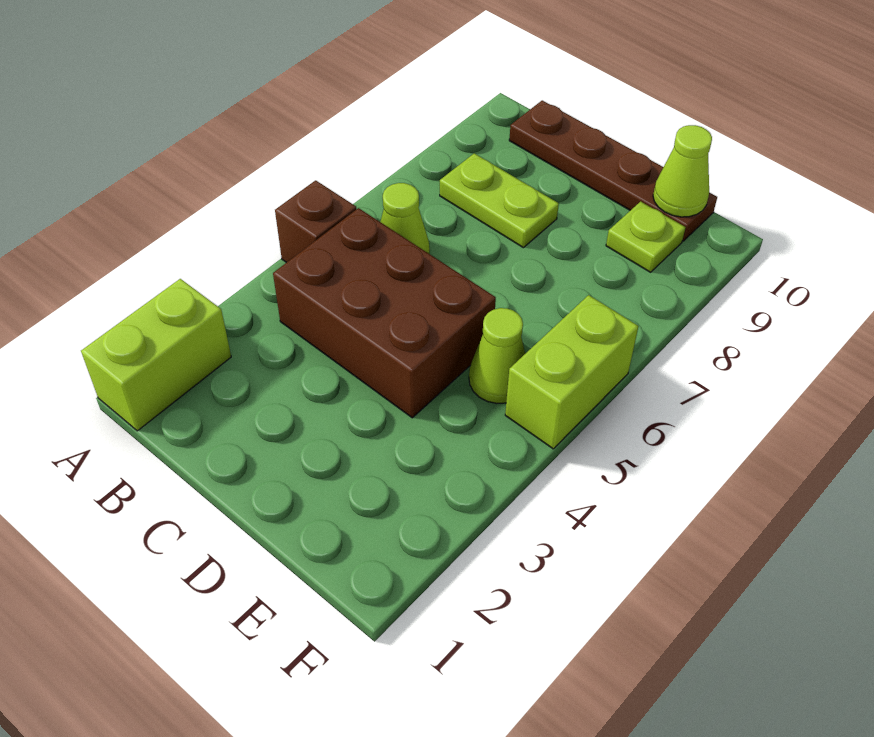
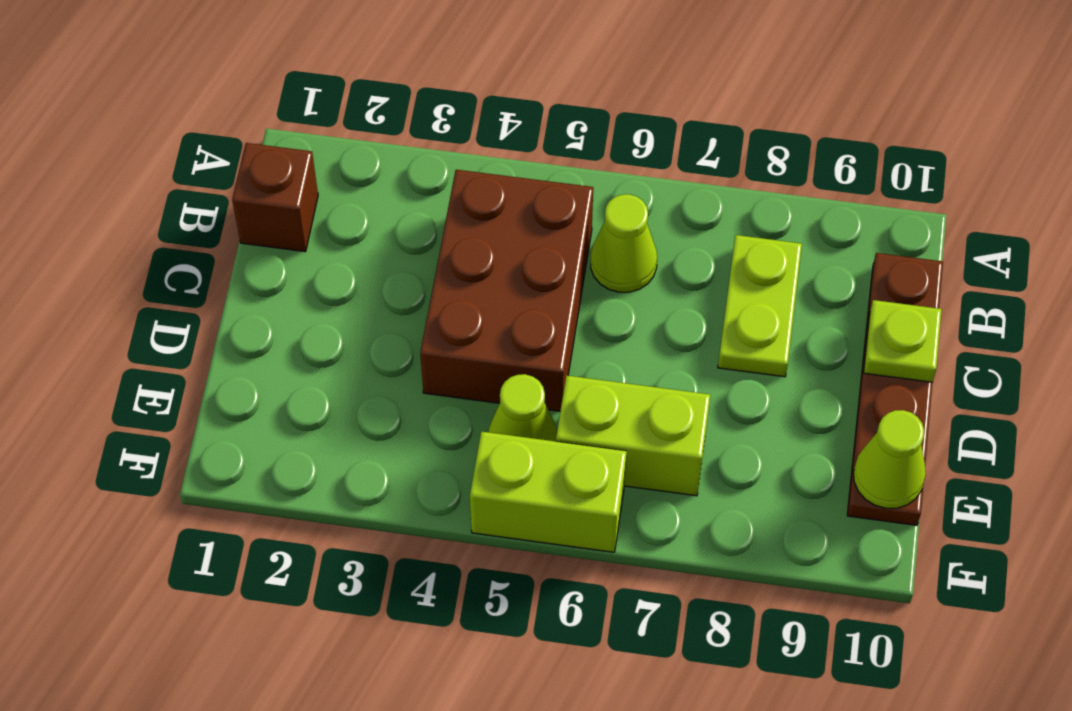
lime brick A1:A2 level 1 -> lime brick E6:E7 level 1
brown brick A5 level 1 -> brown brick B1 level 1
lime plate E9 level 1 -> lime plate C10 level 2

